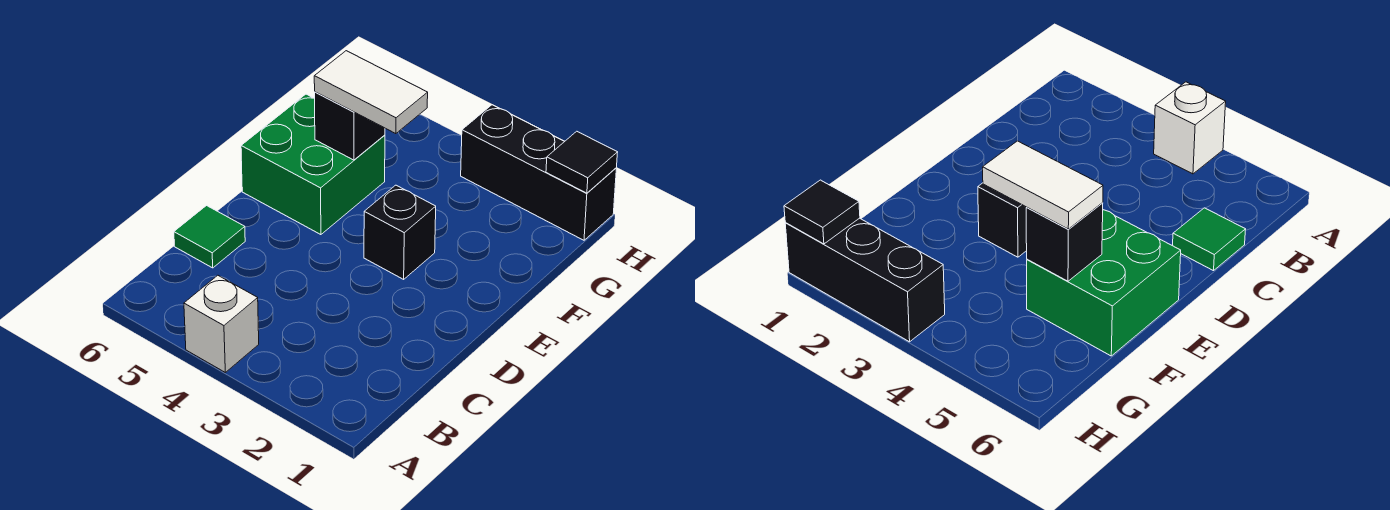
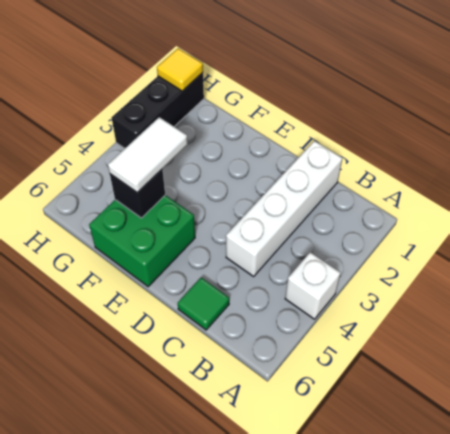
none -> white brick C1:C4 level 1
black brick E3 level 1 -> none
black tile H1 level 2 -> yellow tile H1 level 2

